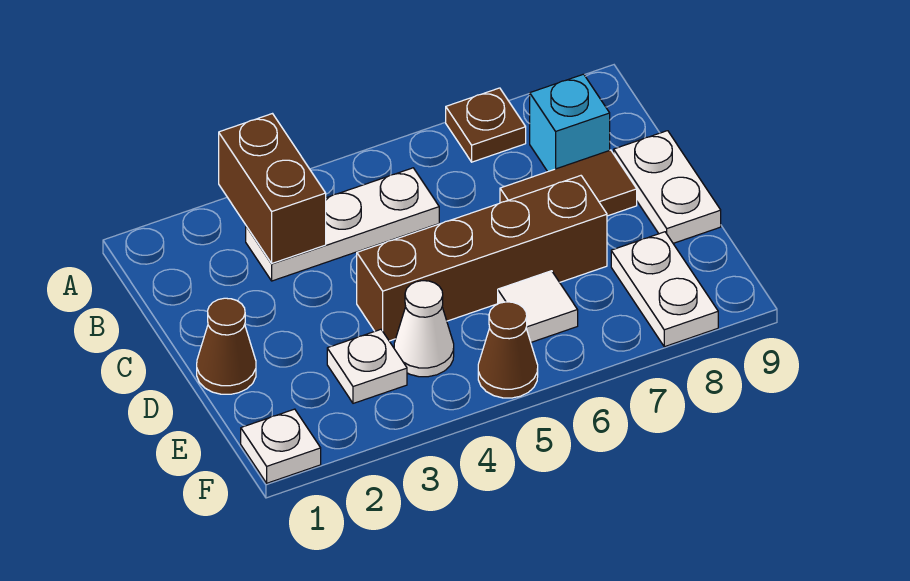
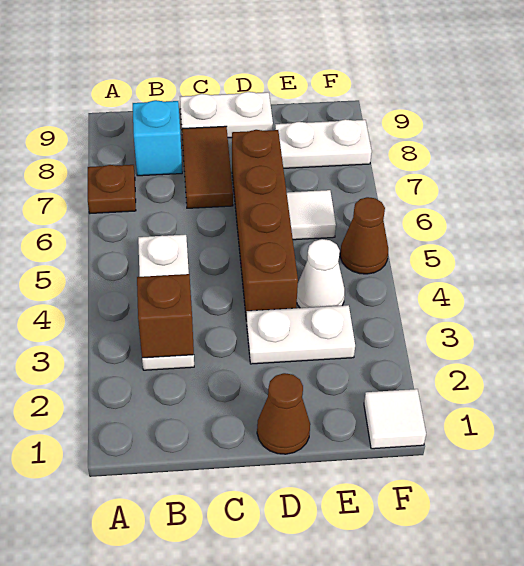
brown brick A3:B3 level 2 -> brown brick B3 level 2
white plate E3 level 1 -> white plate D3:E3 level 1
white plate F1 level 1 -> white tile F1 level 1

